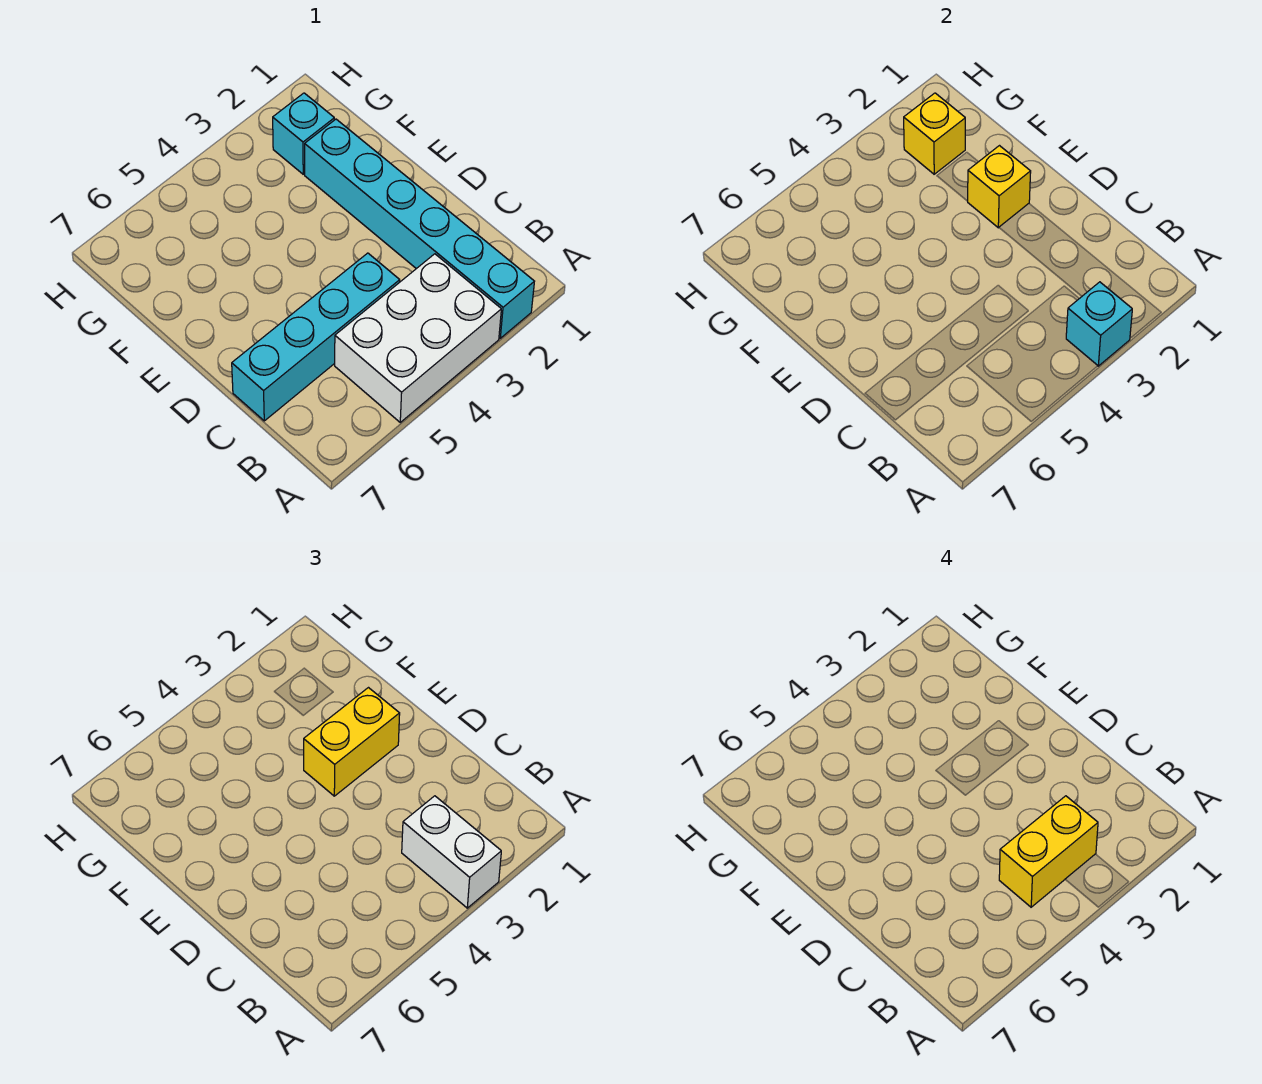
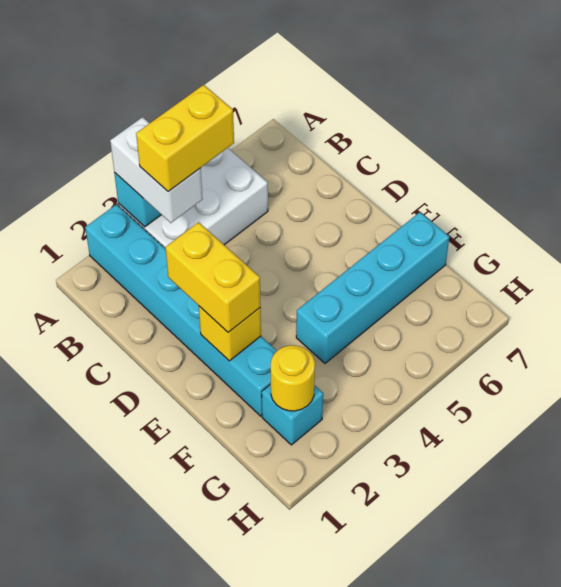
cyan brick C4:C7 level 1 -> cyan brick F4:F7 level 1
yellow brick E2:E3 level 3 -> yellow brick D2:E2 level 3
yellow brick G2 level 2 -> yellow round brick G2 level 2

